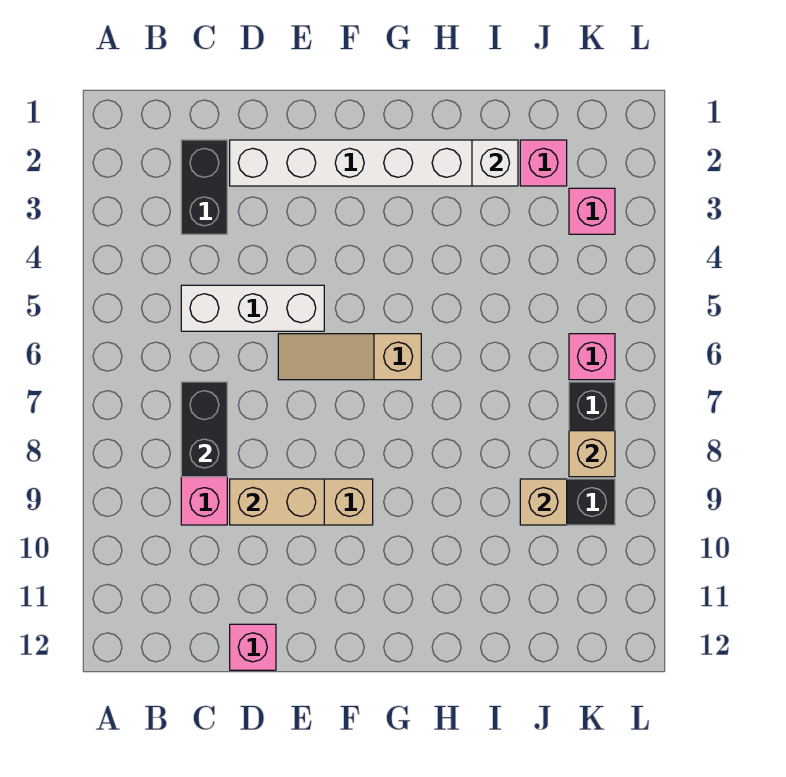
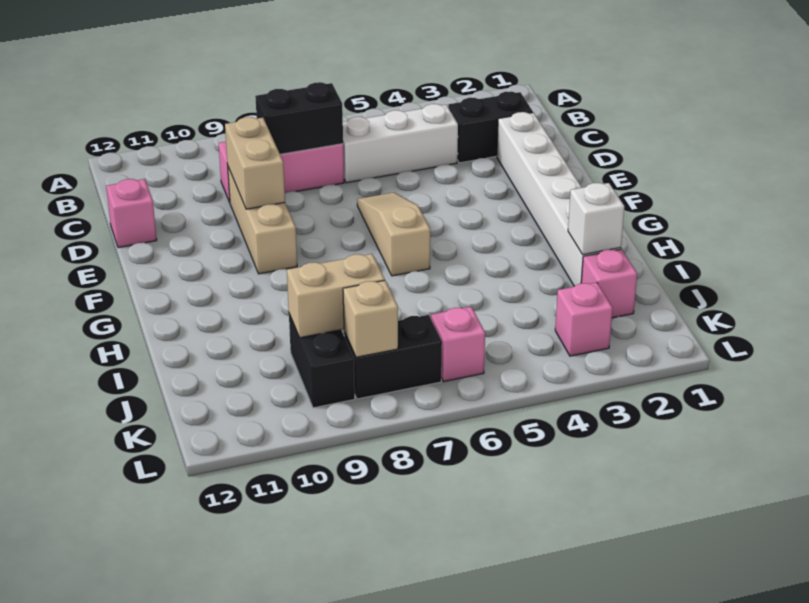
white brick C5:E5 level 1 -> white brick C4:C6 level 1
tan brick J9 level 2 -> tan brick J8:J9 level 2

